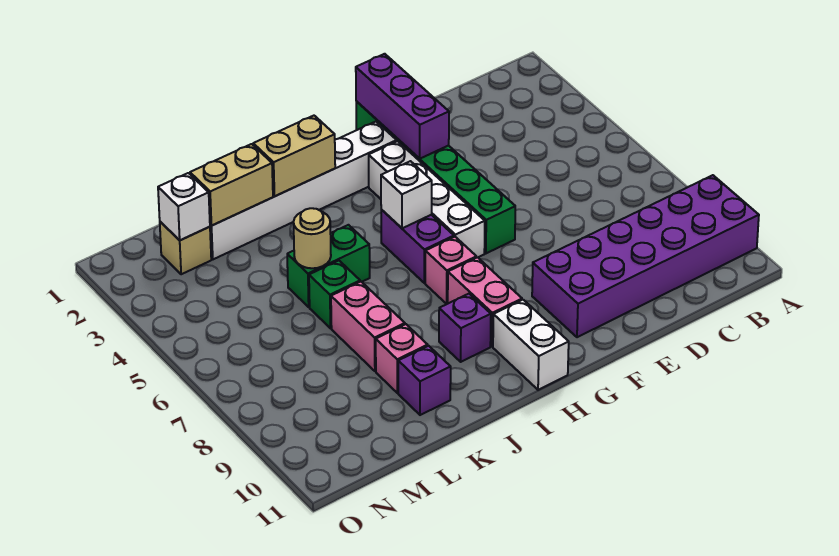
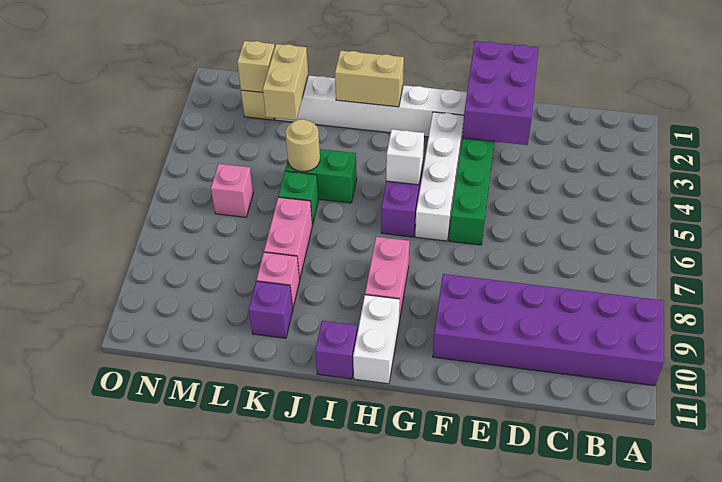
purple brick F1:F3 level 2 -> purple brick E1:F3 level 2
pink brick H7 level 1 -> pink brick M6 level 1
purple brick I9 level 1 -> purple brick I11 level 1
tan brick K2:L2 level 2 -> tan brick L2:L3 level 2
white brick M2 level 2 -> tan brick M2 level 2

